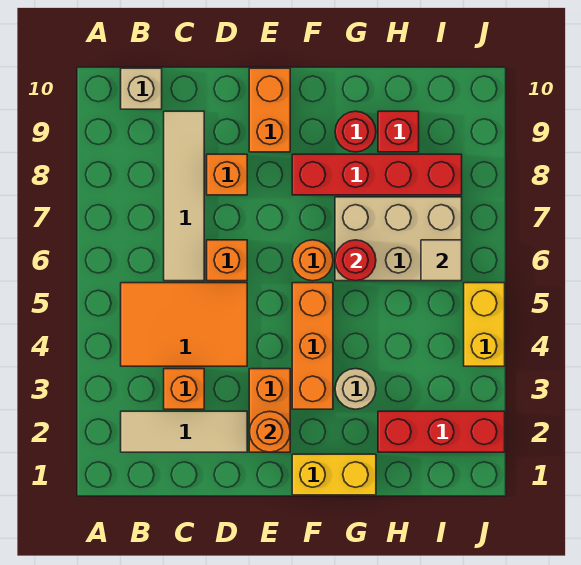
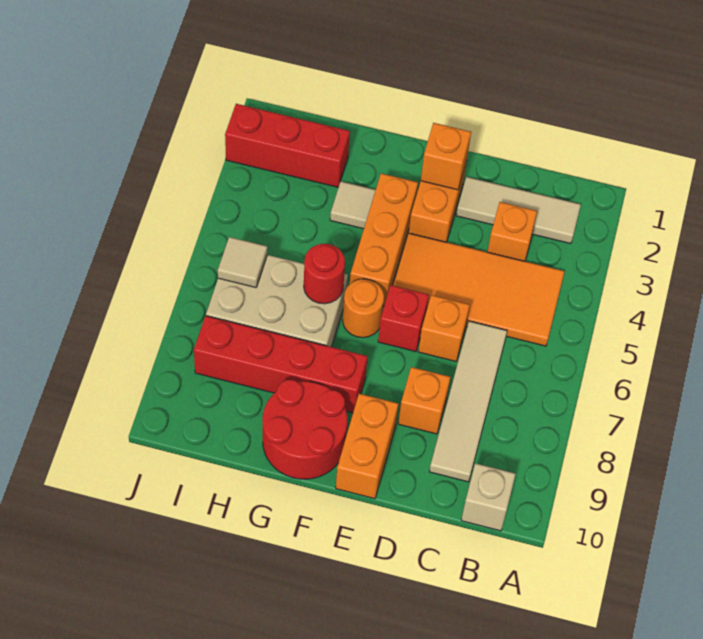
orange tile B4:D5 level 1 -> orange tile B4:E5 level 1
orange round brick E2 level 2 -> orange brick E2 level 2
yellow brick F1:G1 level 1 -> none
tan round brick G3 level 1 -> tan tile G3 level 1
red round brick G9 level 1 -> red round brick F9:G10 level 1
red brick H9 level 1 -> red brick E6 level 1
yellow brick J4:J5 level 1 -> none

